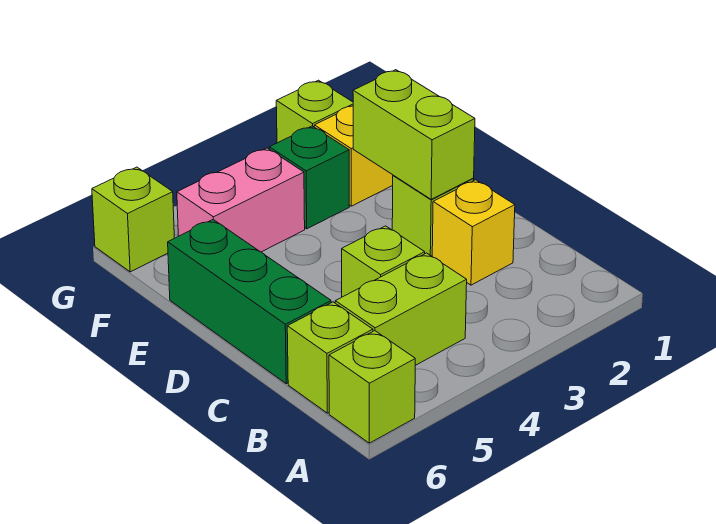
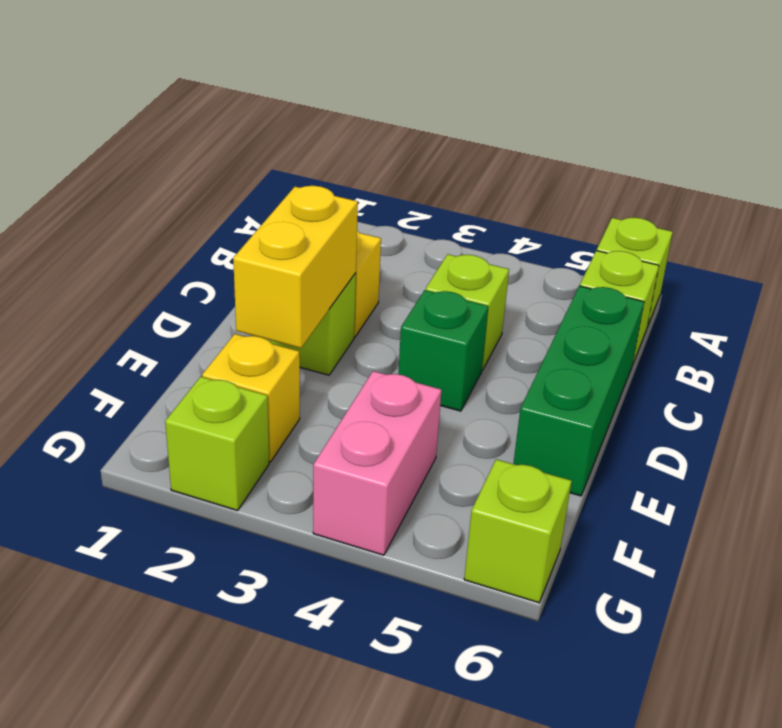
lime brick B4:B5 level 1 -> none
lime brick D2:E2 level 2 -> yellow brick D2:E2 level 2
green brick F3 level 1 -> green brick D4 level 1
pink brick F4:F5 level 1 -> pink brick F4:G4 level 1

